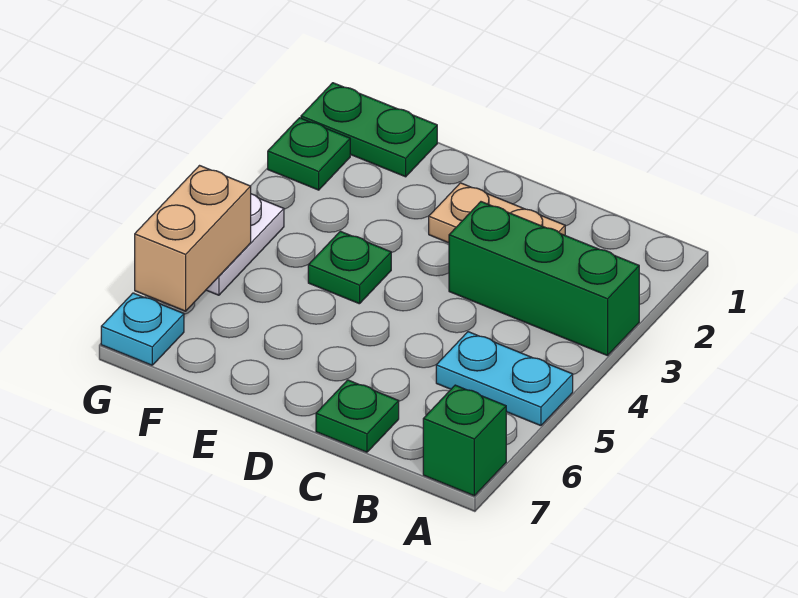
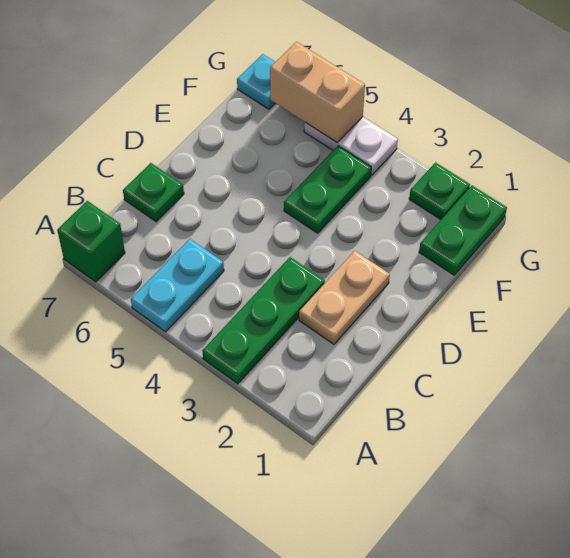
green brick A3:C3 level 1 -> green plate A3:C3 level 1
green plate E4 level 1 -> green plate E4:F4 level 1

